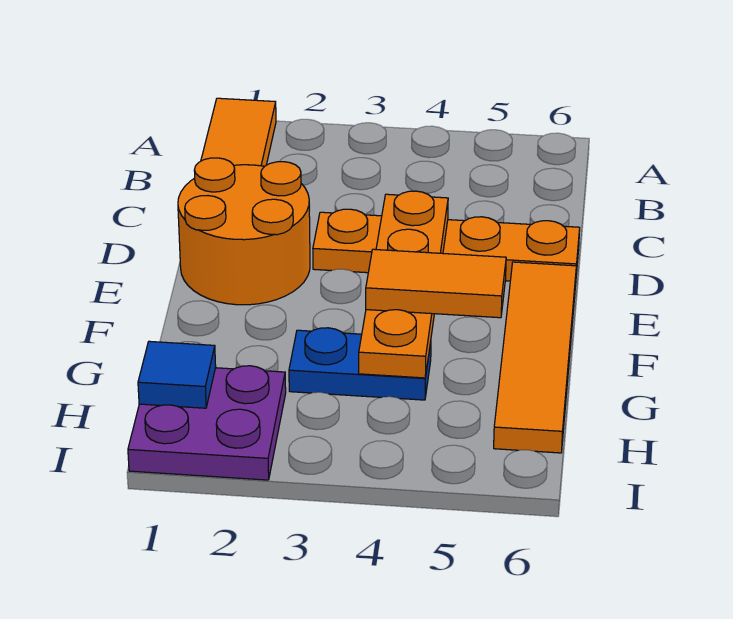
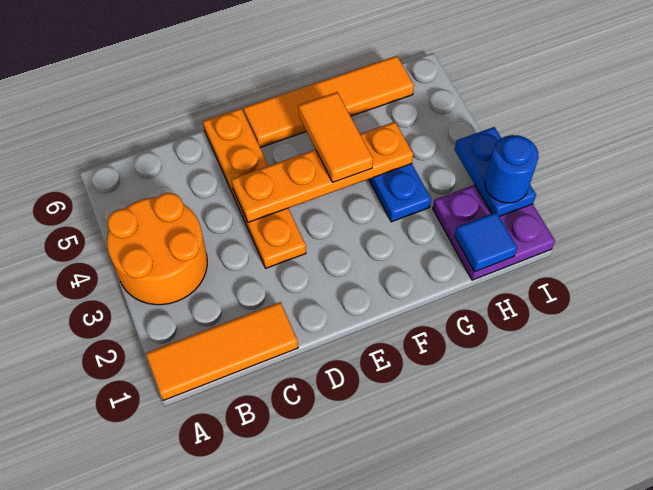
orange round brick D1:E2 level 1 -> orange round brick A3:B4 level 1
none -> blue plate I2:I3 level 2
none -> blue round brick I2 level 3

